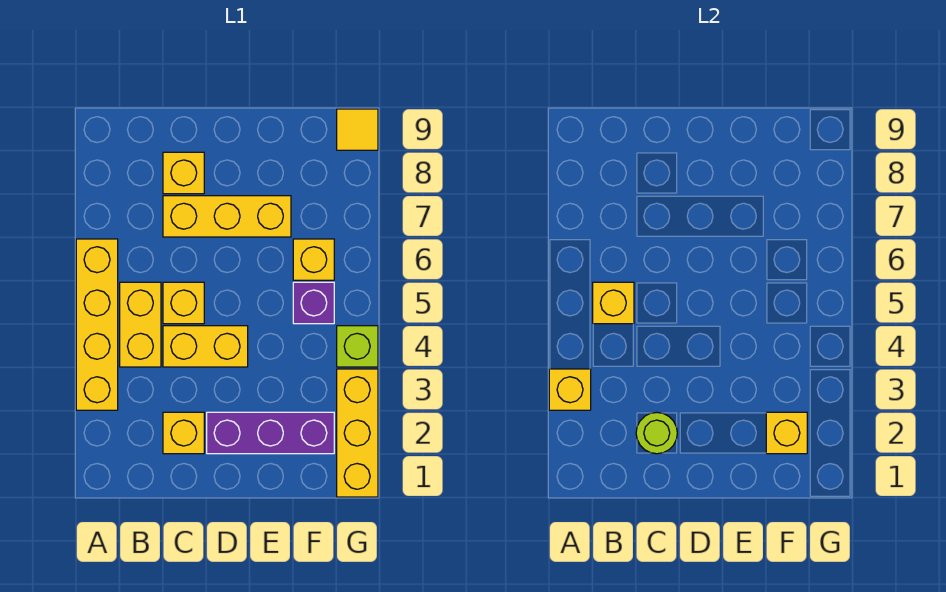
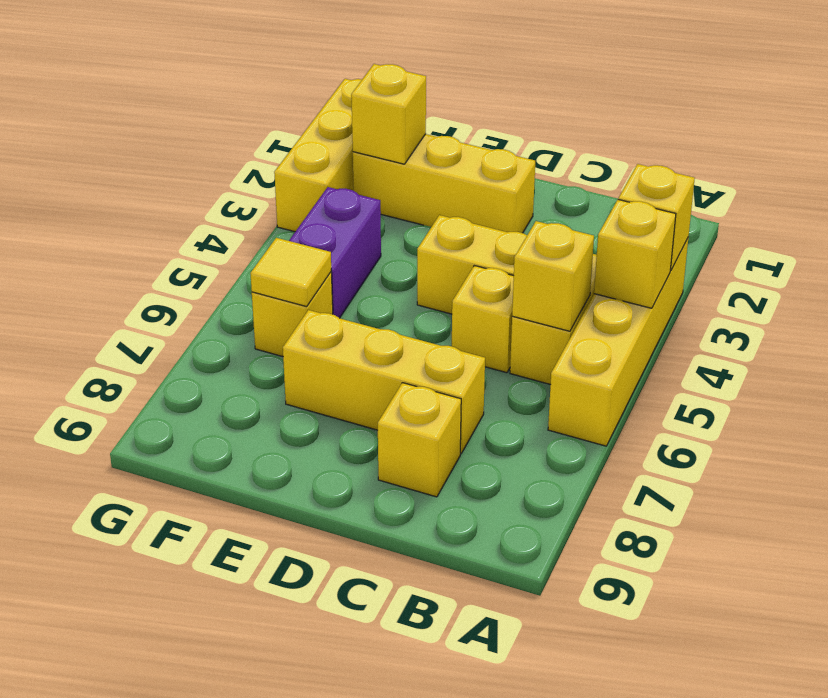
yellow brick C2 level 1 -> yellow brick A4 level 2
lime round brick C2 level 2 -> none
purple brick D2:F2 level 1 -> yellow brick D2:F2 level 1
purple brick F5 level 1 -> purple brick F4:F5 level 1
lime brick G4 level 1 -> none
yellow tile G9 level 1 -> yellow tile F6 level 2

